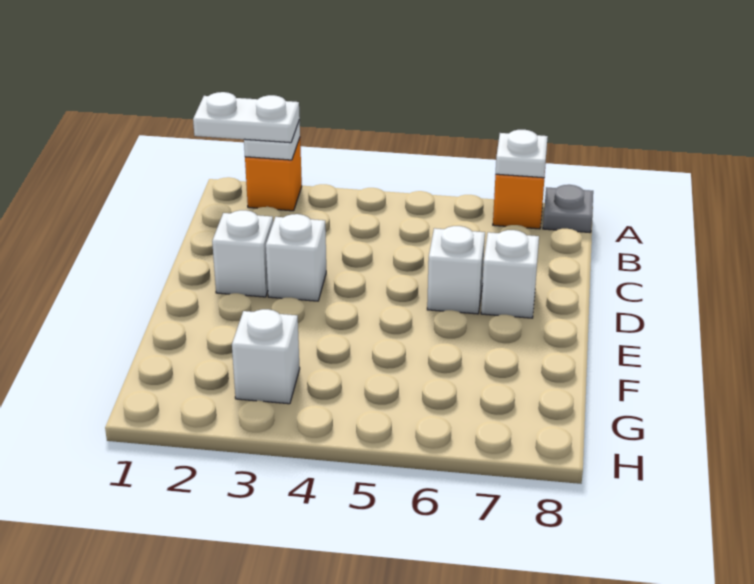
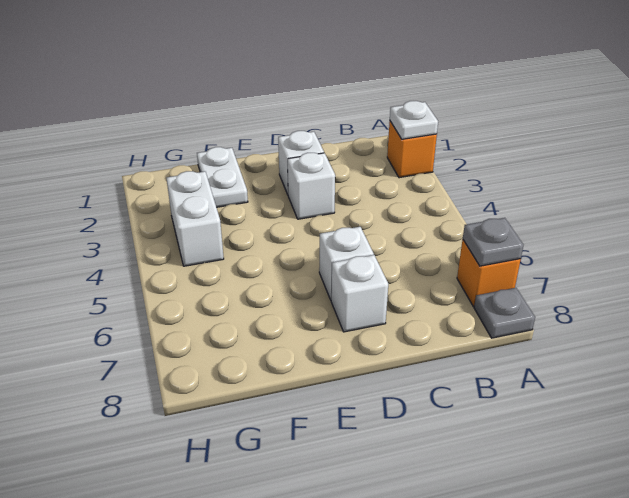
white plate A1:A2 level 3 -> white plate F1:F2 level 1
white plate A7 level 2 -> grey plate A7 level 2
white brick G3 level 1 -> white brick G3:G4 level 1

